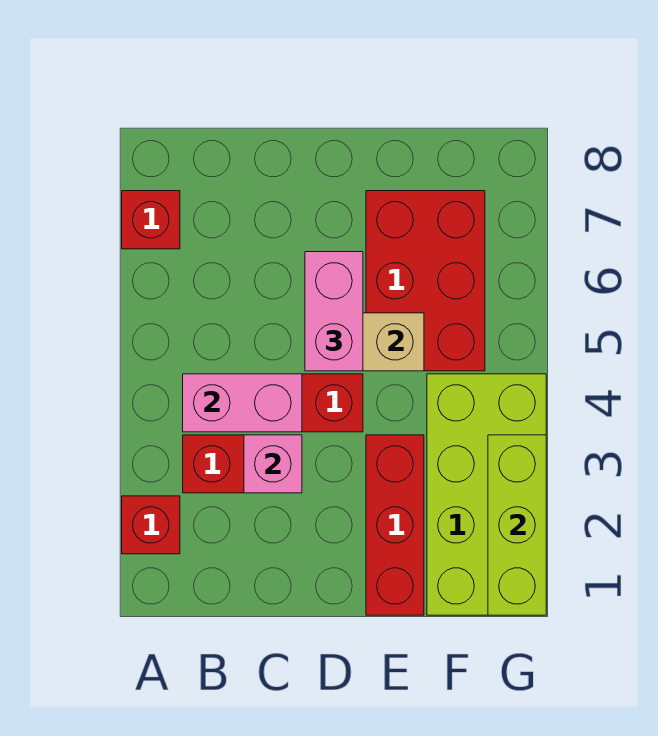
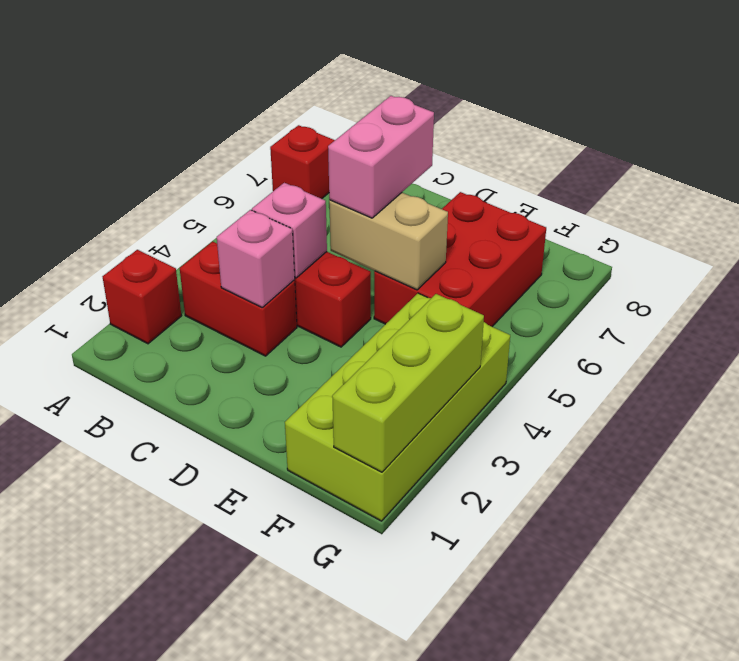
pink brick B4:C4 level 2 -> pink brick C4 level 2
red brick E1:E3 level 1 -> none

